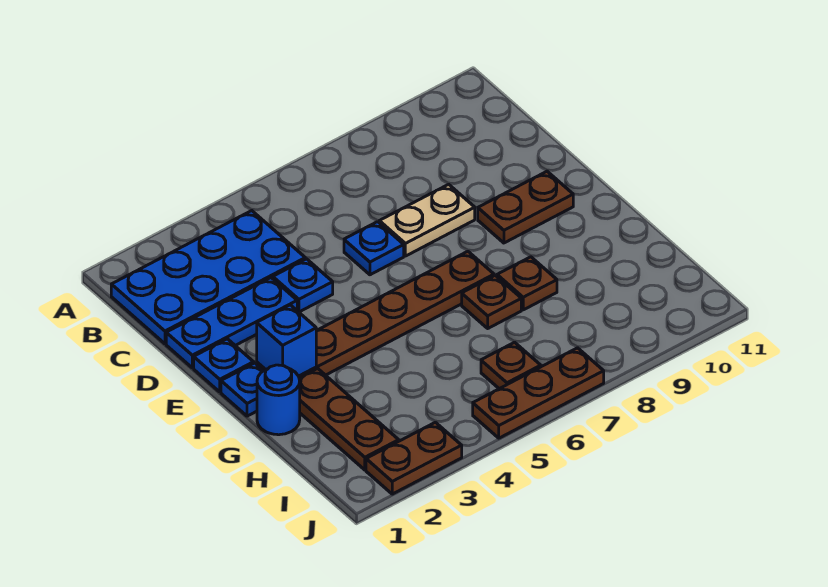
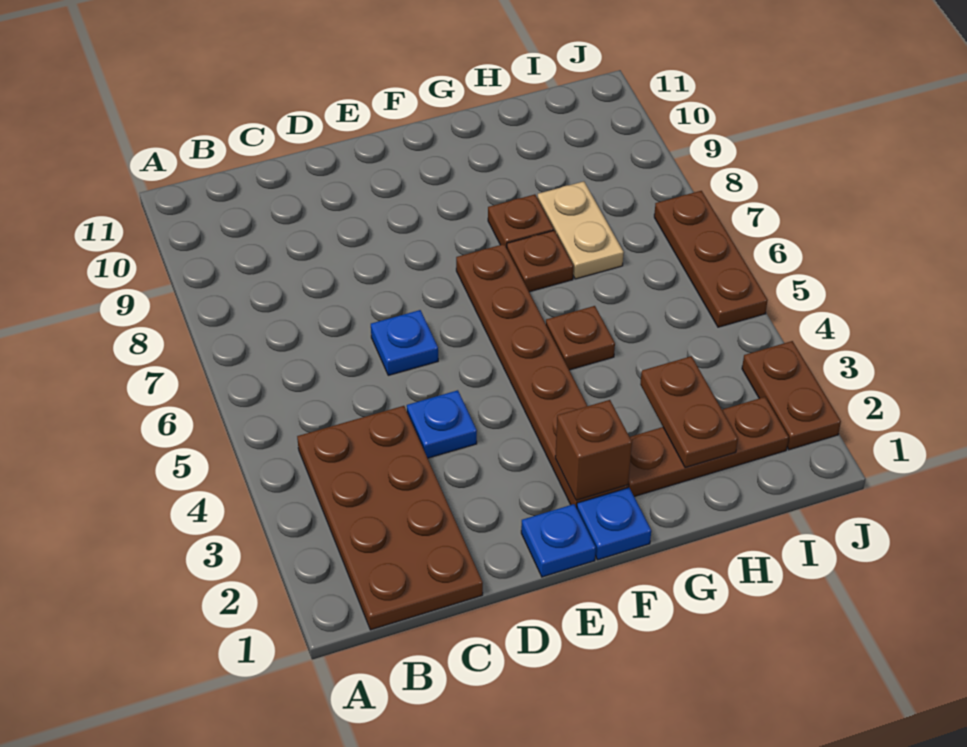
blue plate B1:C4 level 1 -> brown plate B1:C4 level 1
blue plate D1:D3 level 1 -> none
tan plate D7:D8 level 1 -> tan plate H7:H8 level 1
brown plate E9:E10 level 1 -> brown plate H2:H3 level 2
blue brick F2 level 2 -> brown brick F2 level 2
blue round brick G1 level 1 -> none
brown plate I6 level 1 -> brown plate G5 level 1

